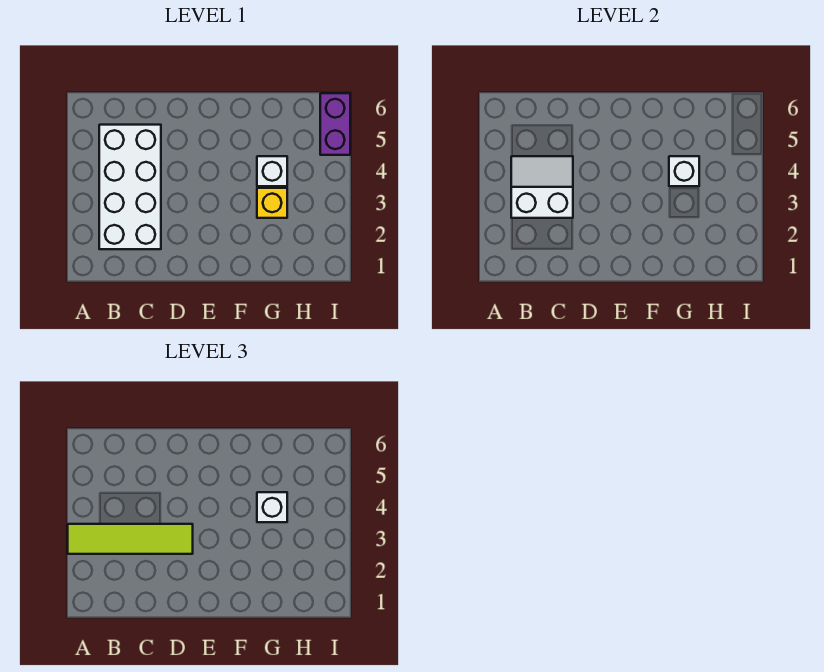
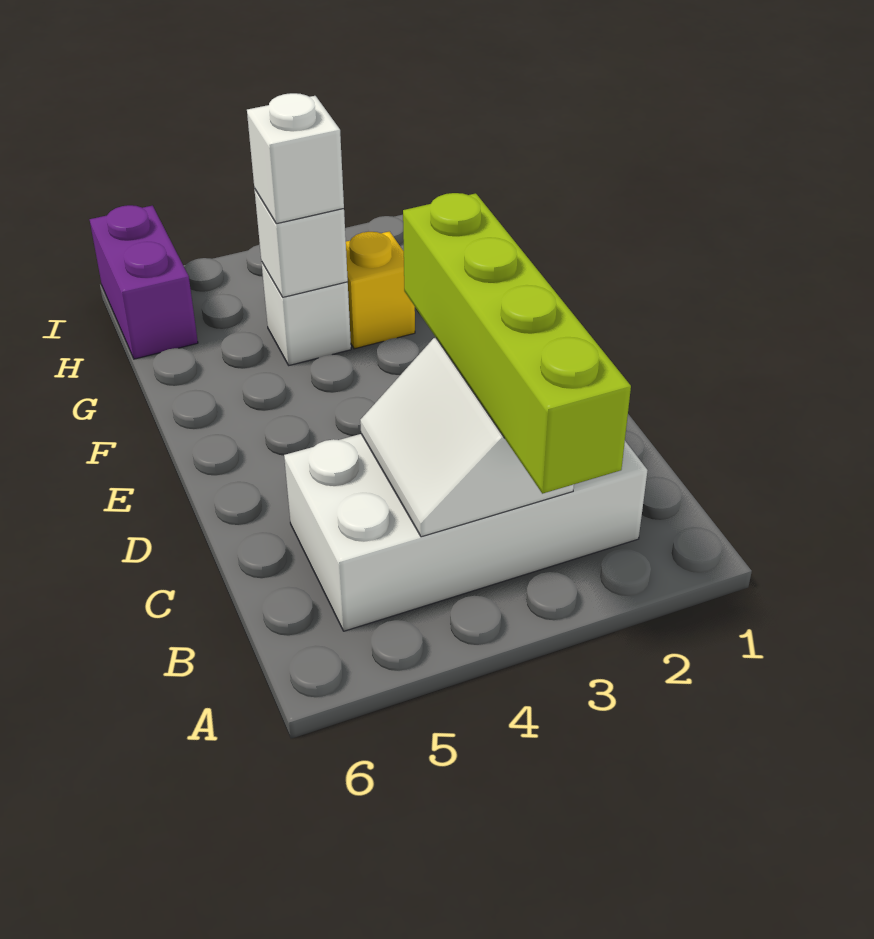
lime tile A3:D3 level 3 -> lime brick A3:D3 level 3
purple brick I5:I6 level 1 -> purple brick H6:I6 level 1

